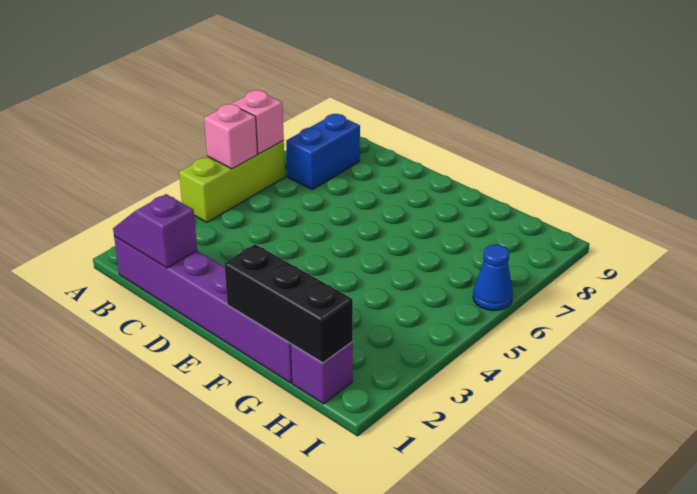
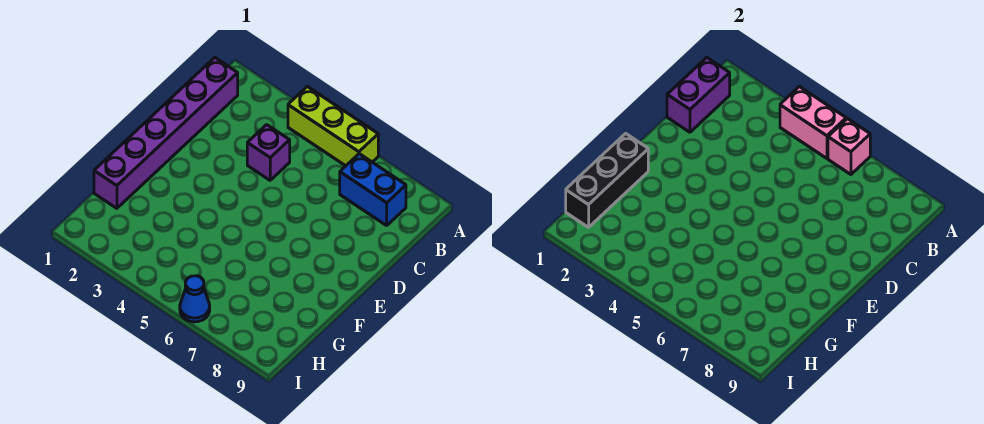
pink brick A5 level 2 -> pink brick A4:A5 level 2
purple slope B1:C1 level 2 top C -> purple brick B1:C1 level 2
purple brick H1 level 1 -> purple brick C4 level 1

